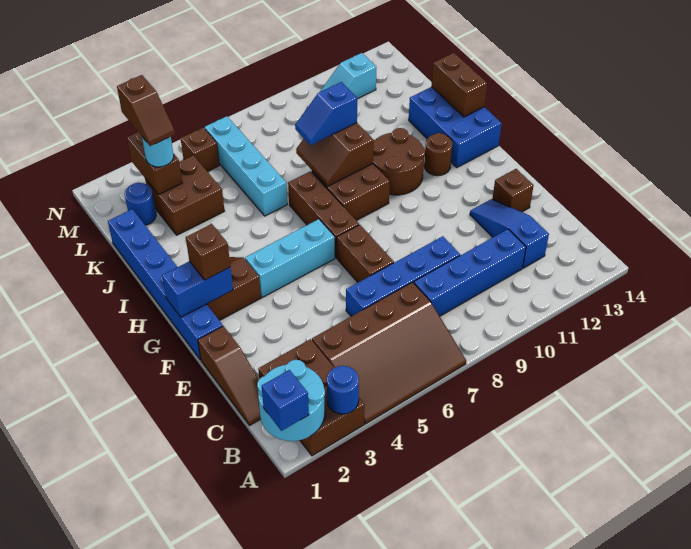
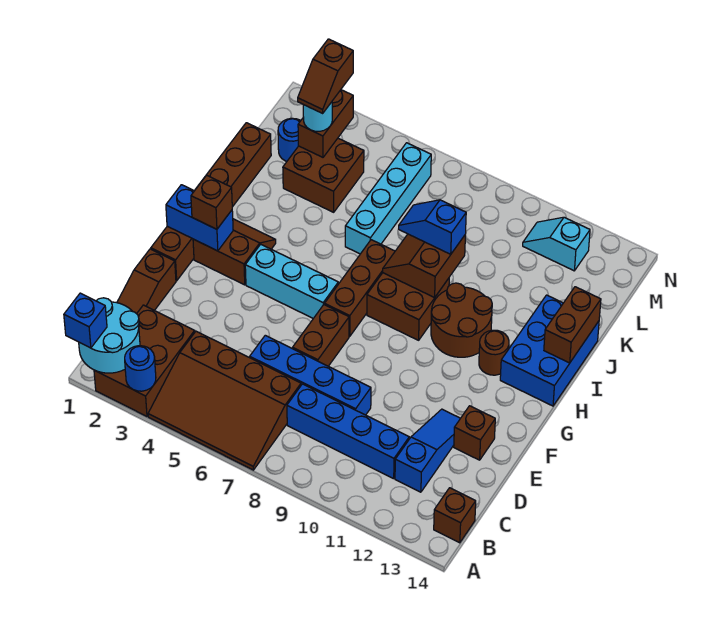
blue brick F1:K1 level 1 -> brown brick F1:K1 level 1
brown brick M5 level 1 -> brown brick B14 level 1

